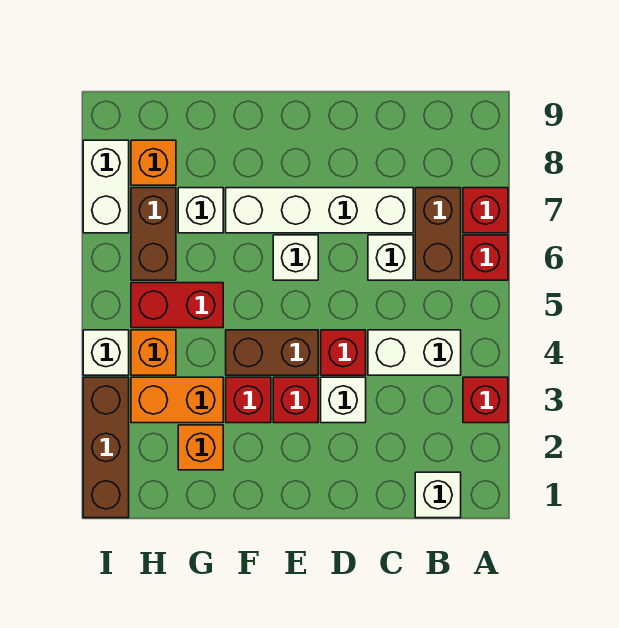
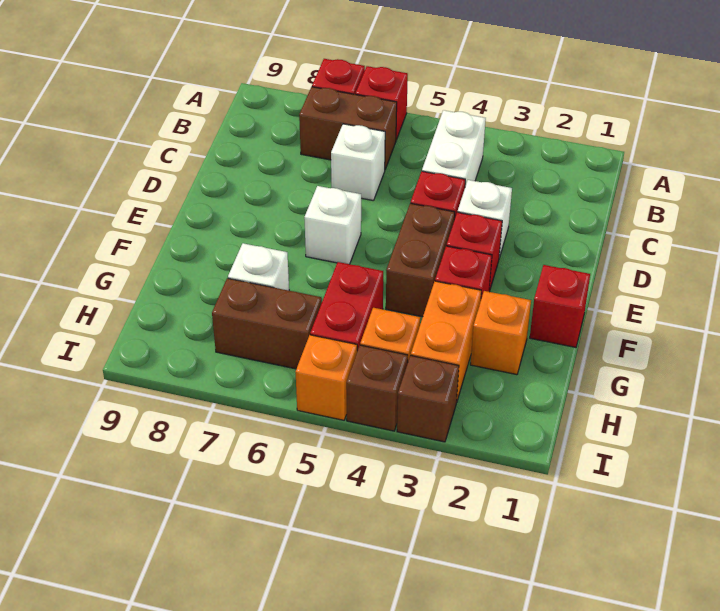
red brick A3 level 1 -> red brick F1 level 1
white brick B1 level 1 -> none
white brick C7:F7 level 1 -> none
orange brick H8 level 1 -> orange brick I5 level 1
brown brick I1:I3 level 1 -> brown brick I3 level 1
white brick I4 level 1 -> brown brick I4 level 1
white brick I7:I8 level 1 -> none

